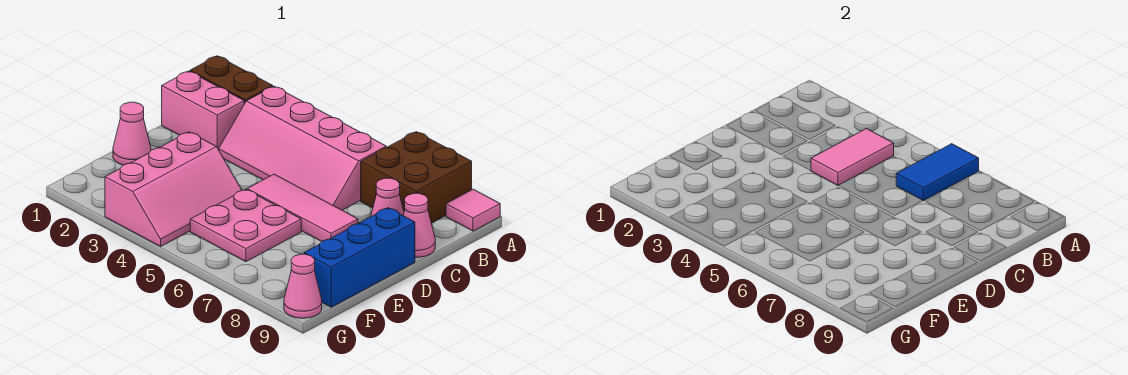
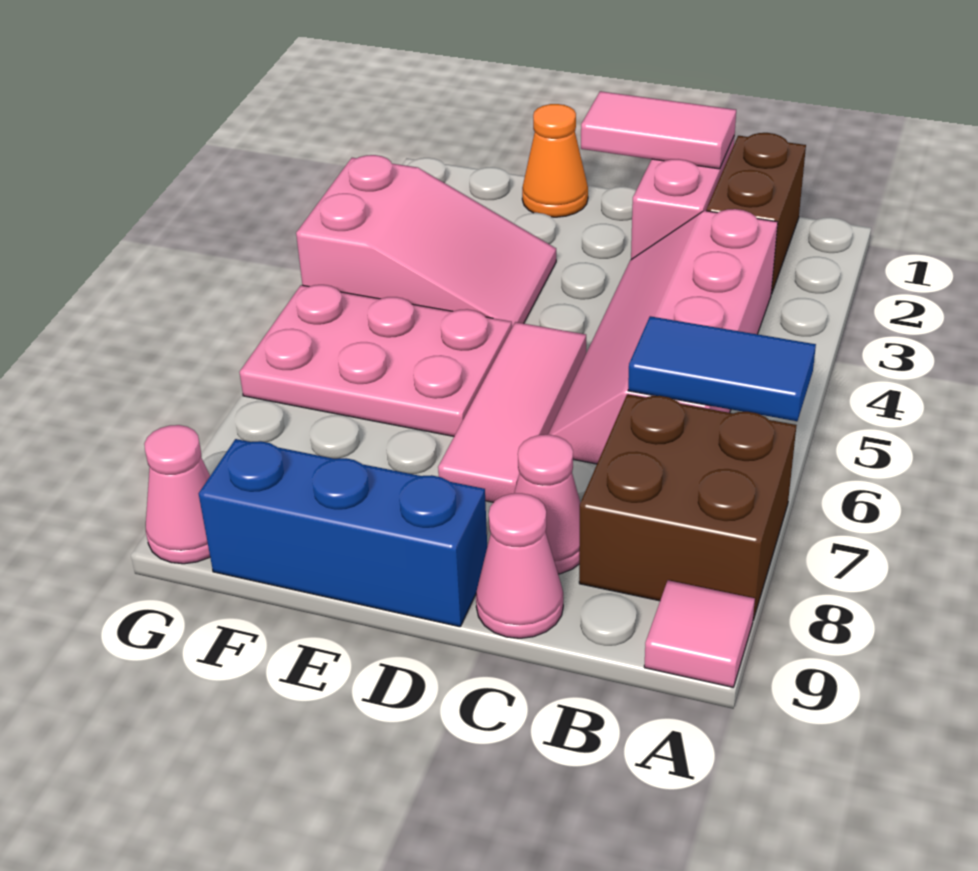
pink tile B4:C4 level 2 -> pink tile C1:D1 level 2
pink cone E1 level 1 -> orange cone E1 level 1
pink slope E3:G4 level 1 top 3 -> pink slope E3:G4 level 1 top G
pink plate E5:F6 level 1 -> pink plate E5:G6 level 1

